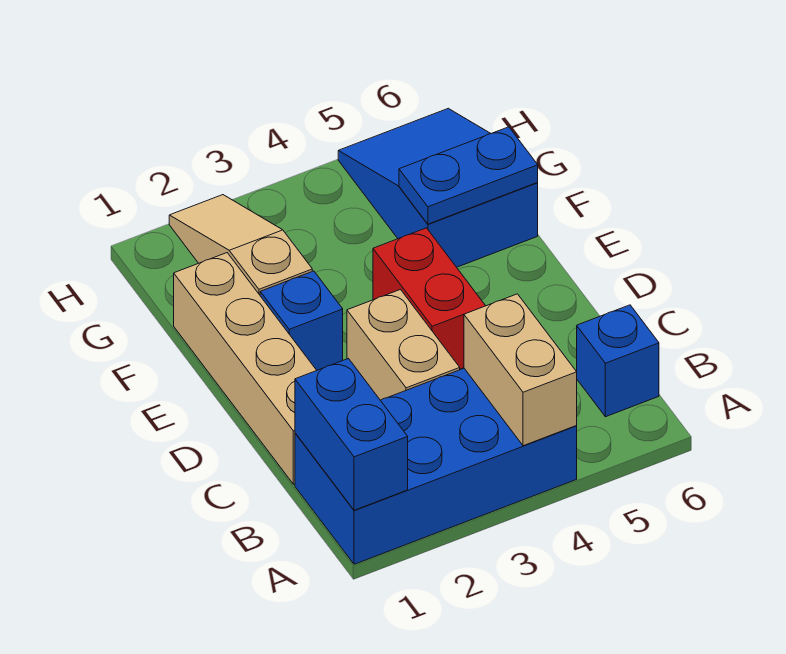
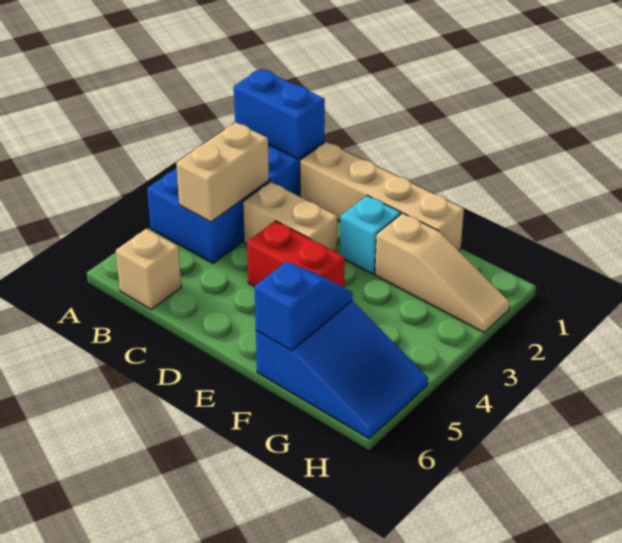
tan brick A4:B4 level 2 -> tan brick B3:B4 level 2
blue brick B6 level 1 -> tan brick B6 level 1
blue brick E2 level 1 -> cyan brick E2 level 1
blue plate F5:F6 level 2 -> blue slope F5:F6 level 2 top 6

